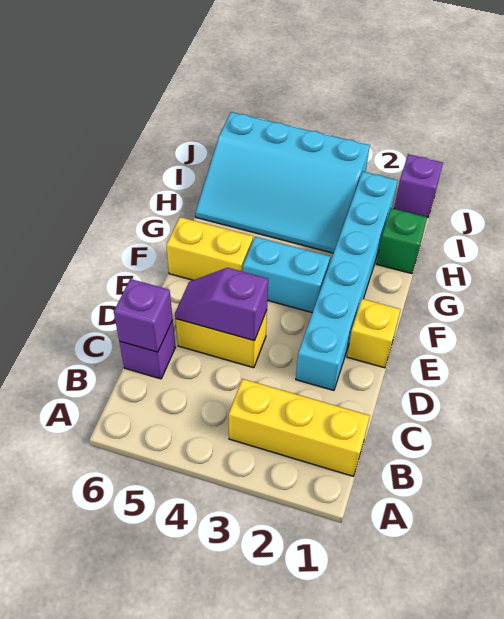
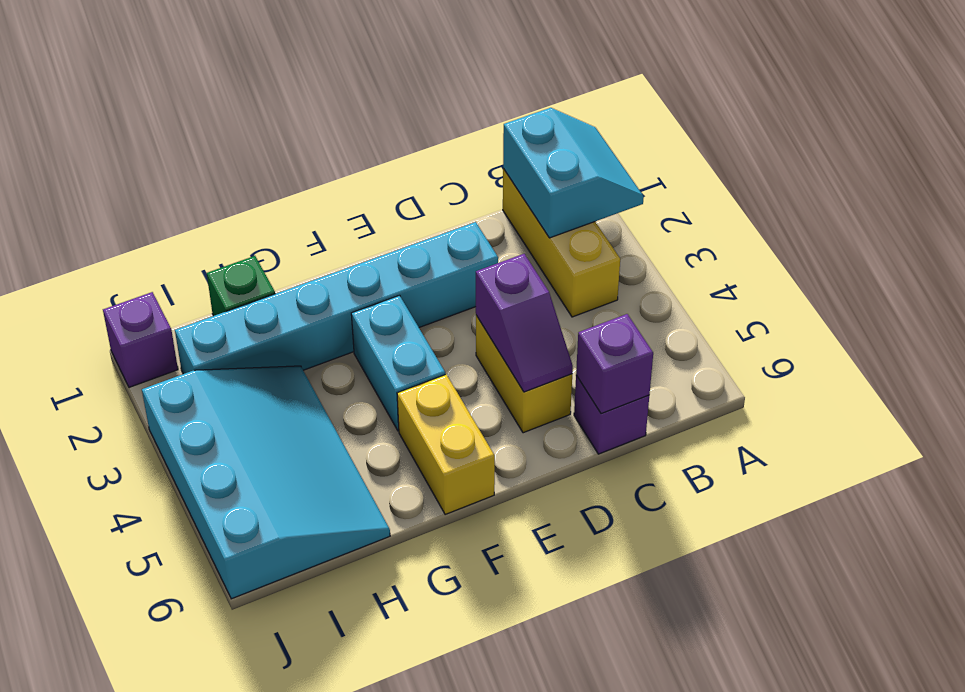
none -> cyan slope A1:B2 level 2 top B
yellow brick E1 level 1 -> none

